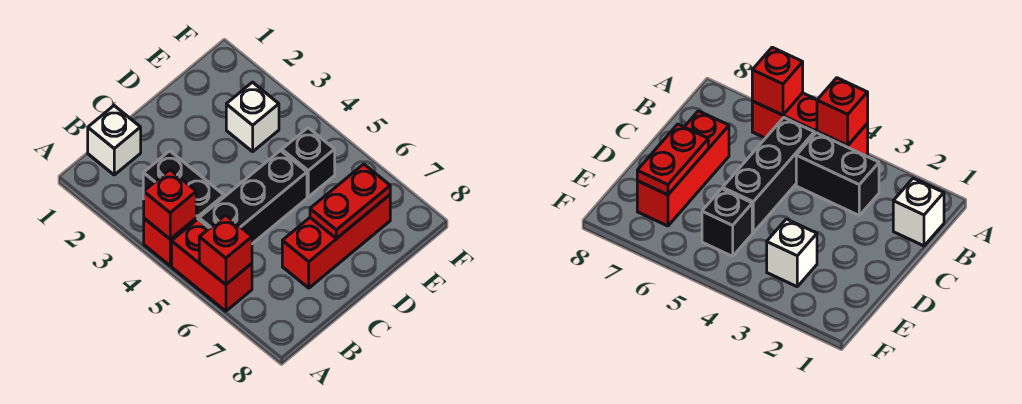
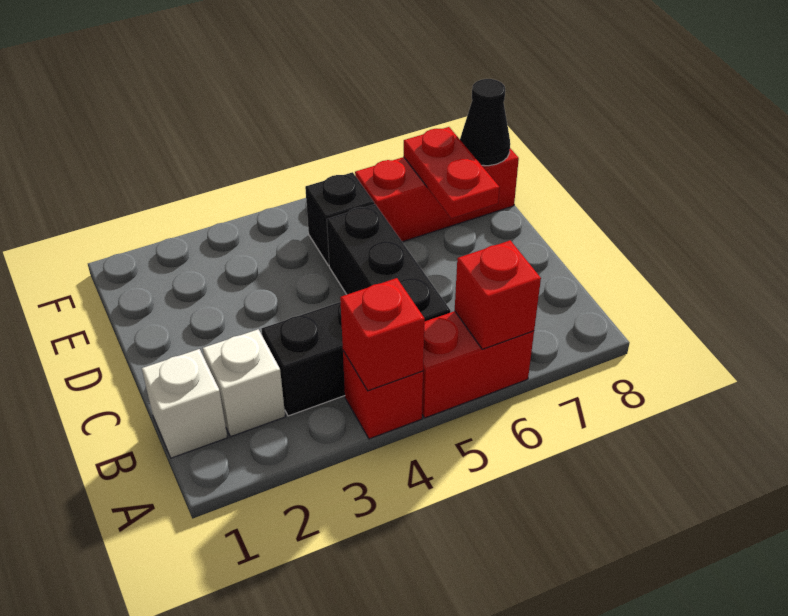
red brick C7:E7 level 1 -> red brick E6:E8 level 1
white brick E3 level 1 -> white brick B2 level 1
none -> black cone E8 level 2

